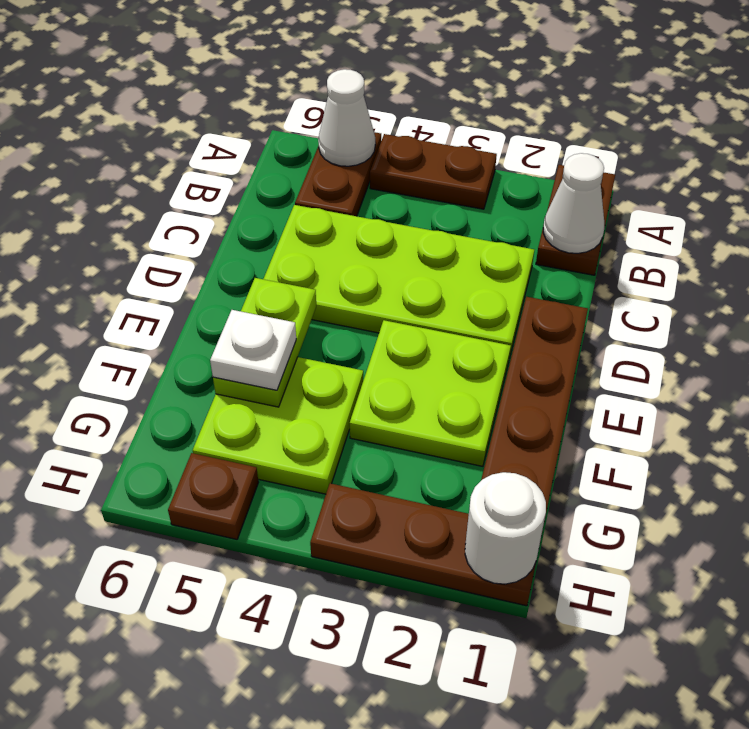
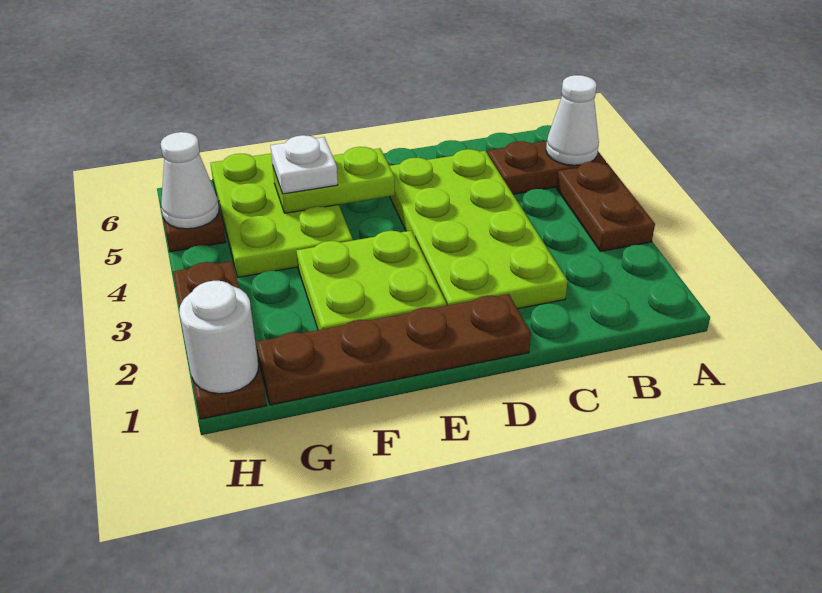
brown plate A1:B1 level 1 -> none
white cone B1 level 2 -> white cone H5 level 2
lime plate F4:G5 level 1 -> lime plate F4:G6 level 1

